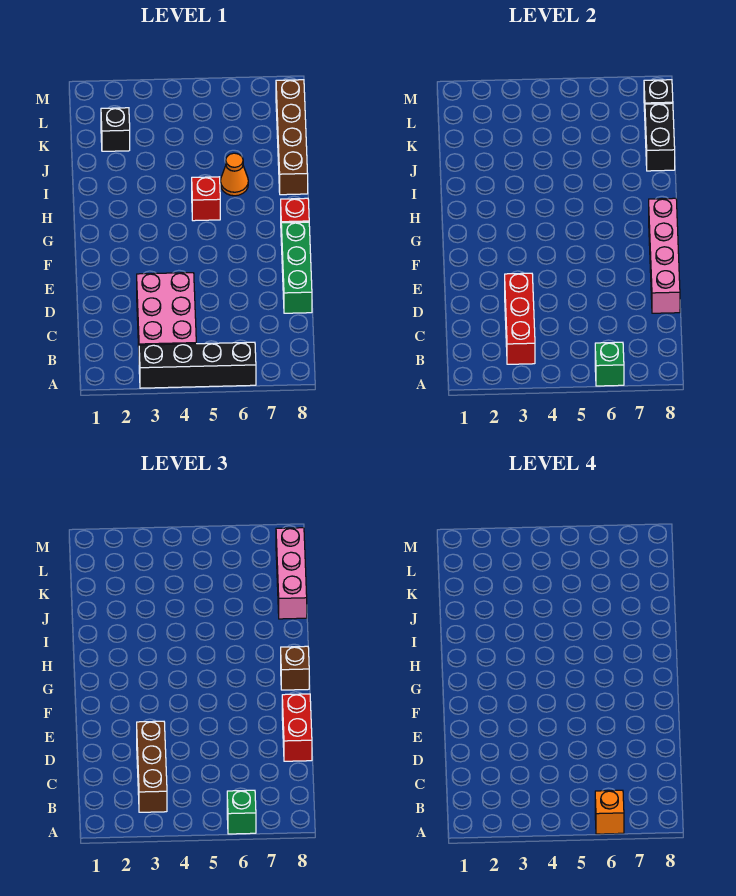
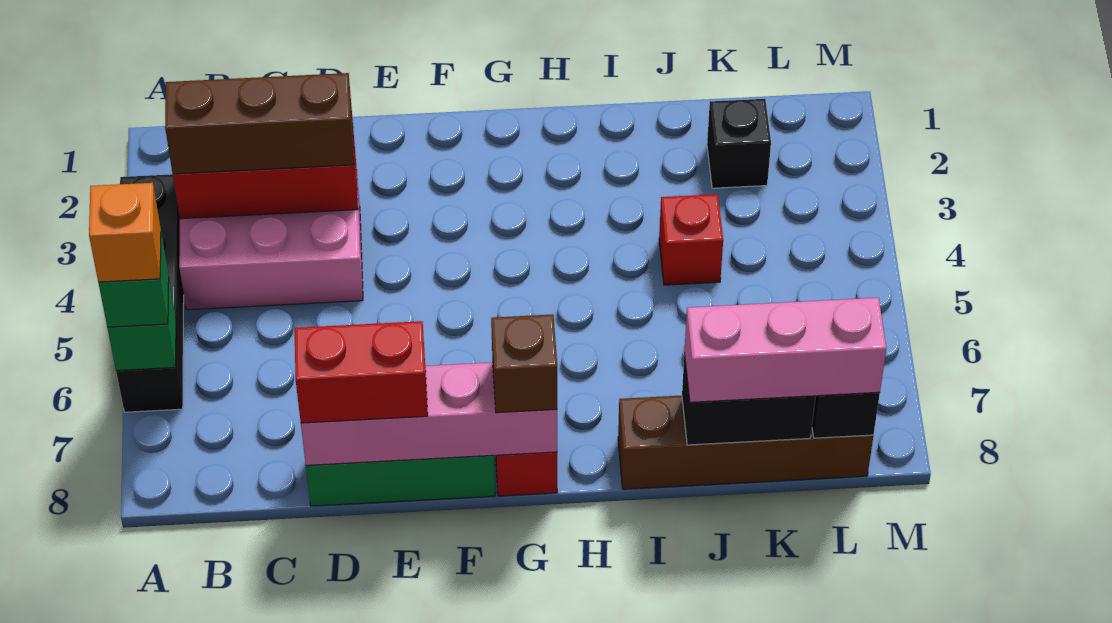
red brick H5 level 1 -> red brick J4 level 1
orange cone I6 level 1 -> none

